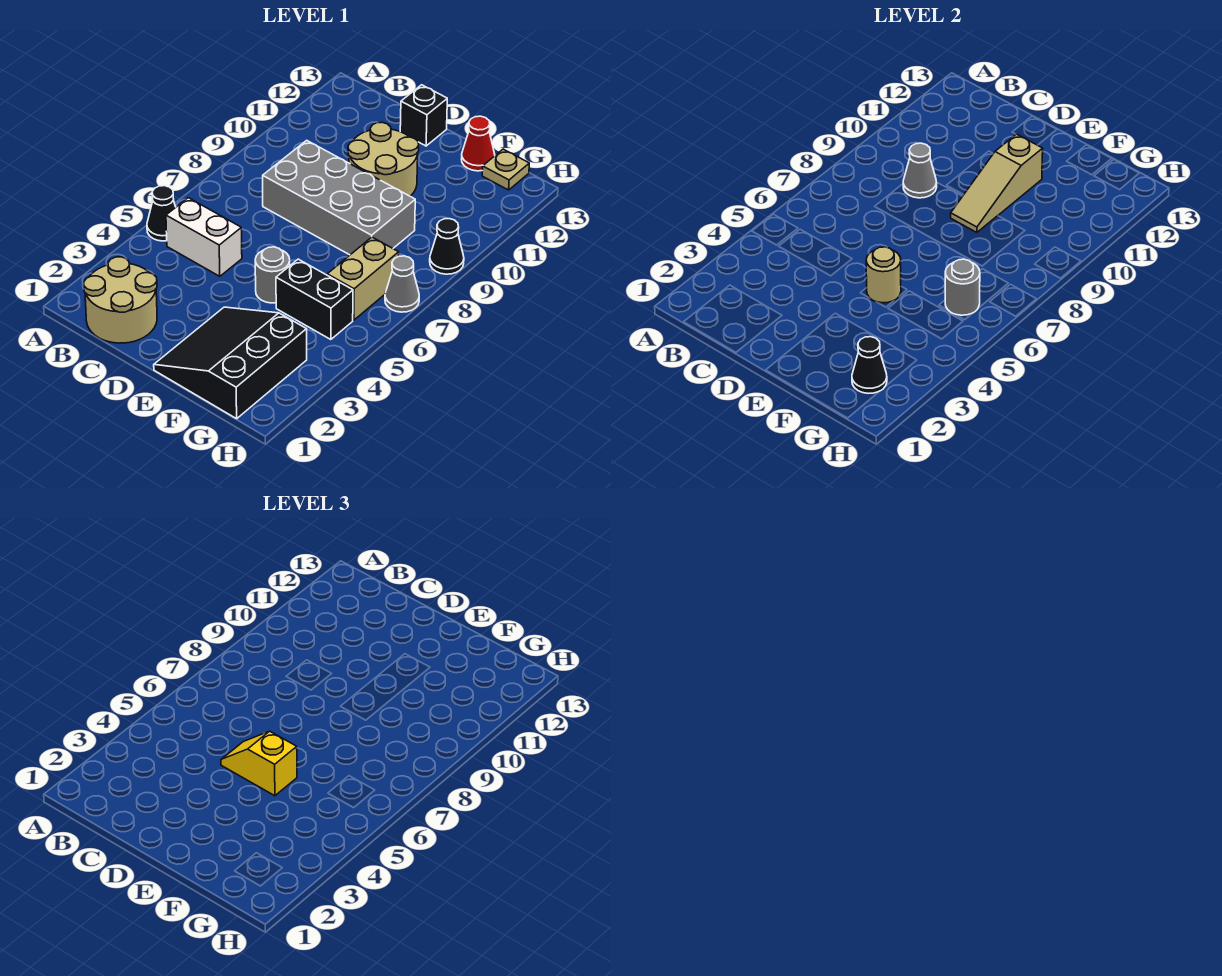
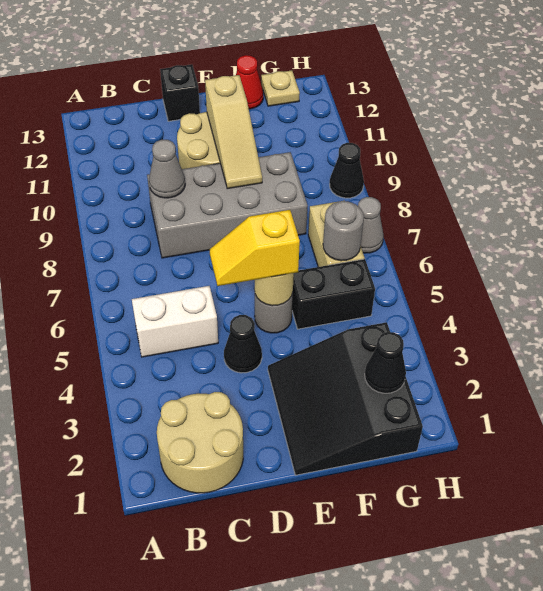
black cone A5 level 1 -> black cone D4 level 1

